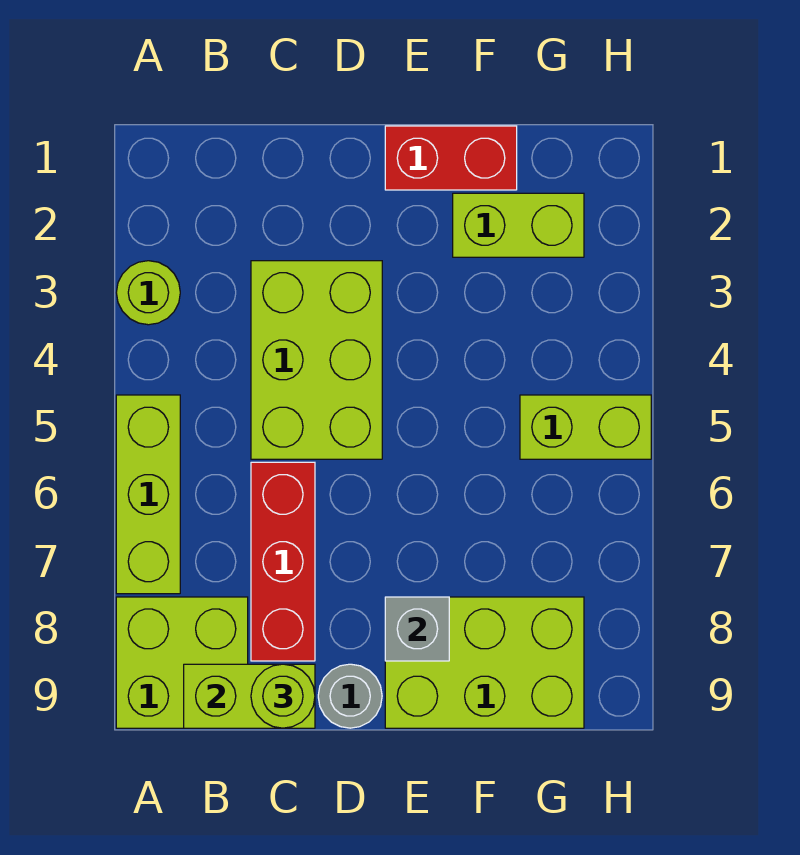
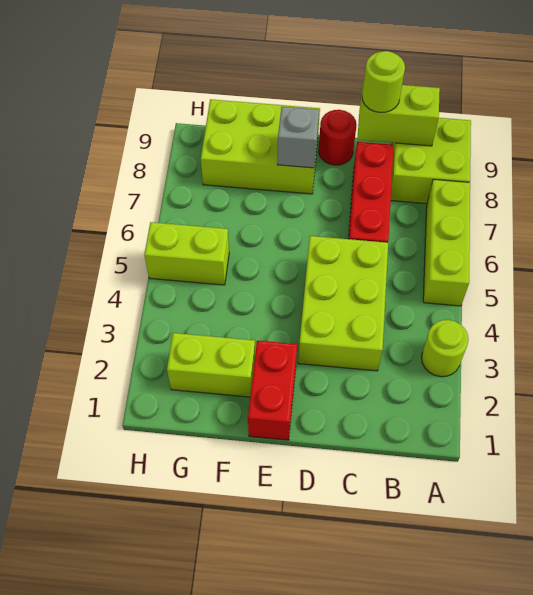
grey round brick D9 level 1 -> red round brick D9 level 1
red brick E1:F1 level 1 -> red brick E1:E2 level 1

